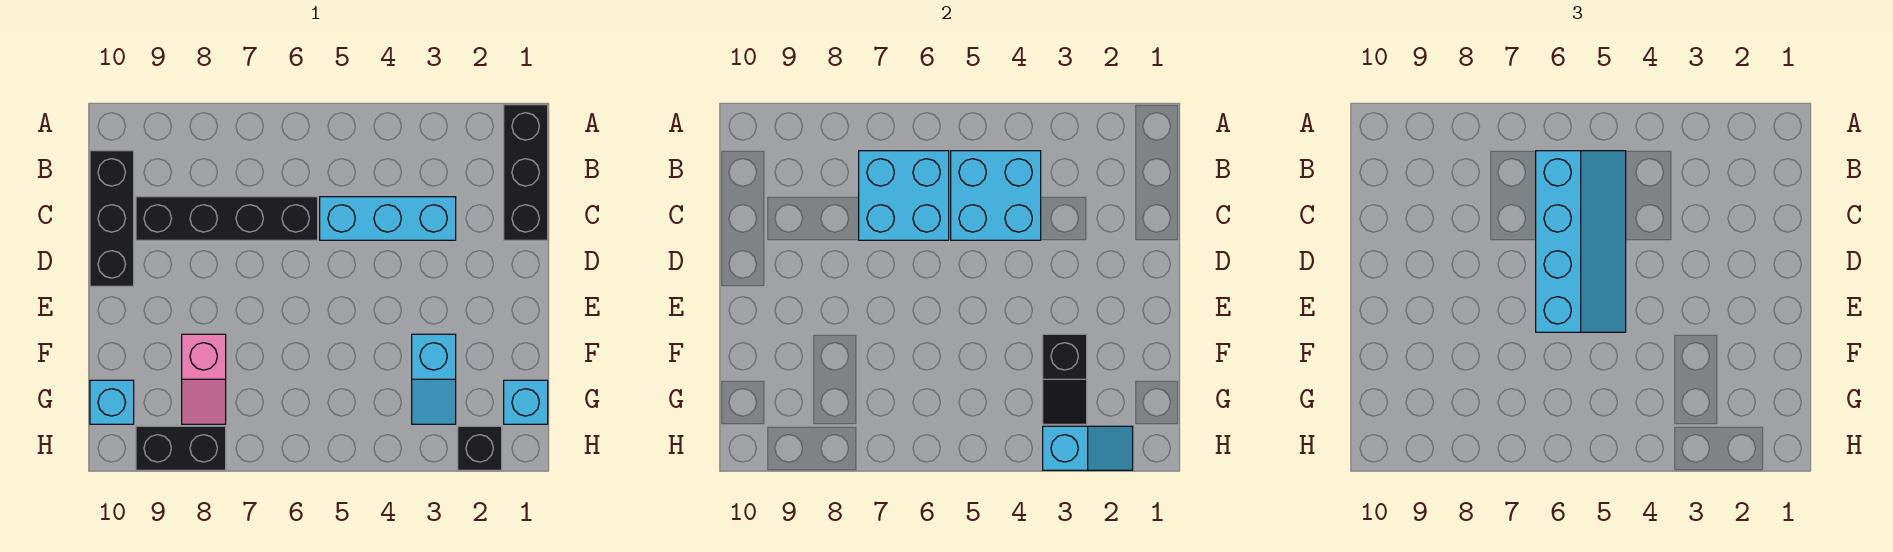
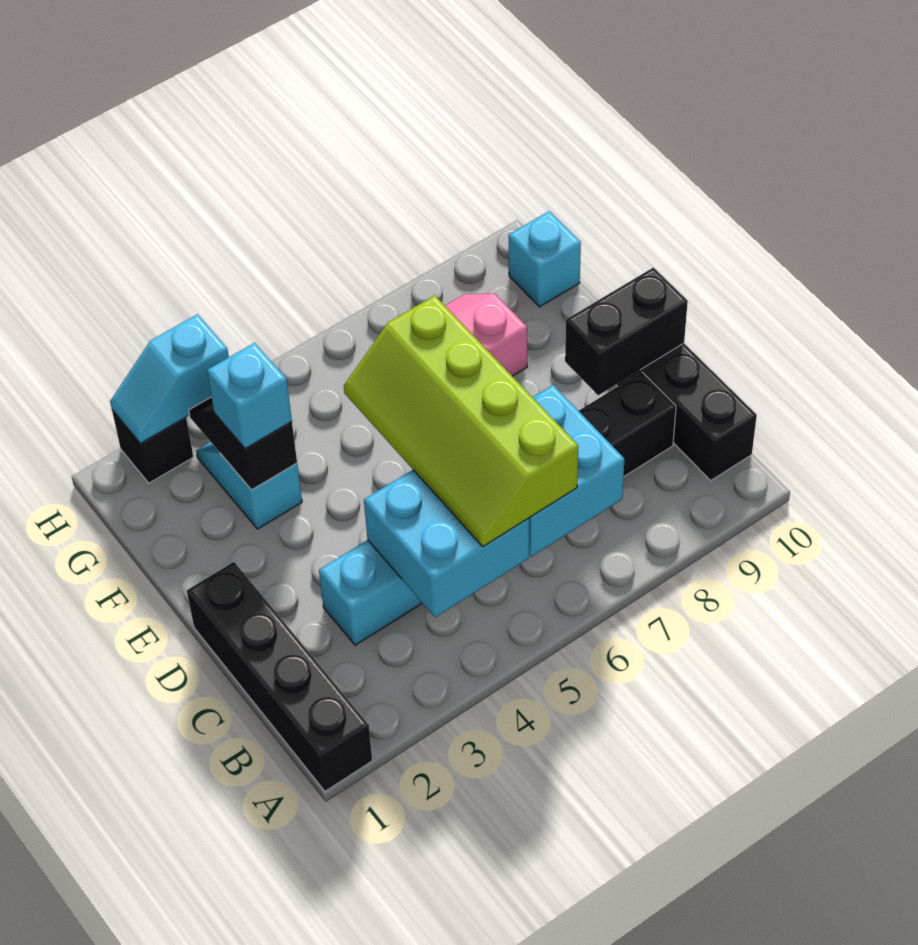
black brick A1:C1 level 1 -> black brick A1:D1 level 1
cyan slope B5:E6 level 3 top 6 -> lime slope B5:E6 level 3 top 6
cyan brick G1 level 1 -> cyan brick F3 level 3
black brick H8:H9 level 1 -> black brick D9:D10 level 2

